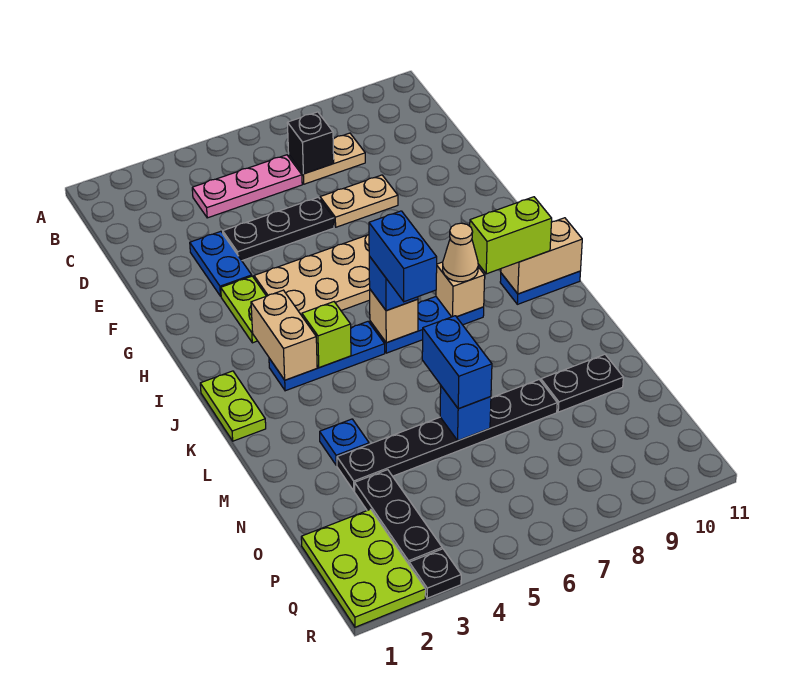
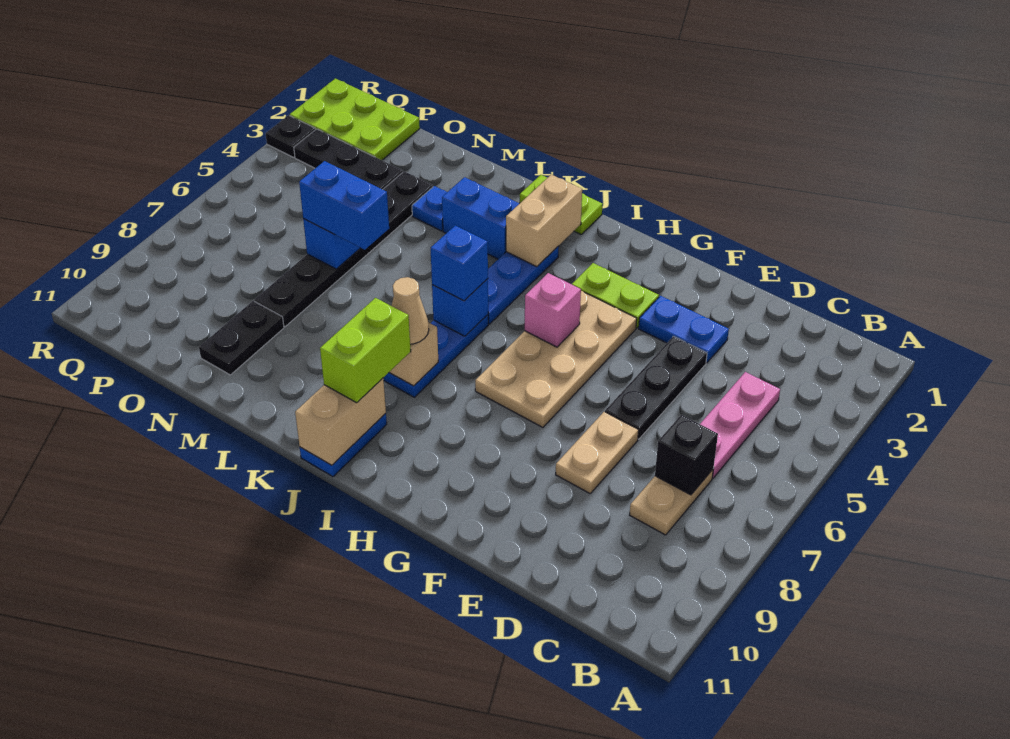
none -> pink brick H5 level 2
tan brick I3:J3 level 2 -> tan brick J2:J3 level 2
lime brick J4 level 2 -> none
tan brick J6 level 2 -> blue brick J6 level 2
blue brick J6:K6 level 4 -> blue brick K3:L3 level 1

